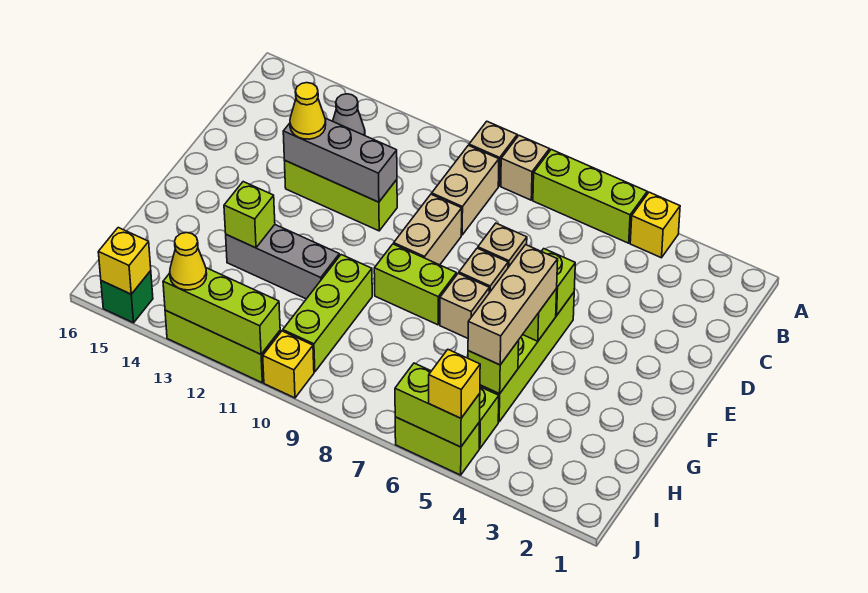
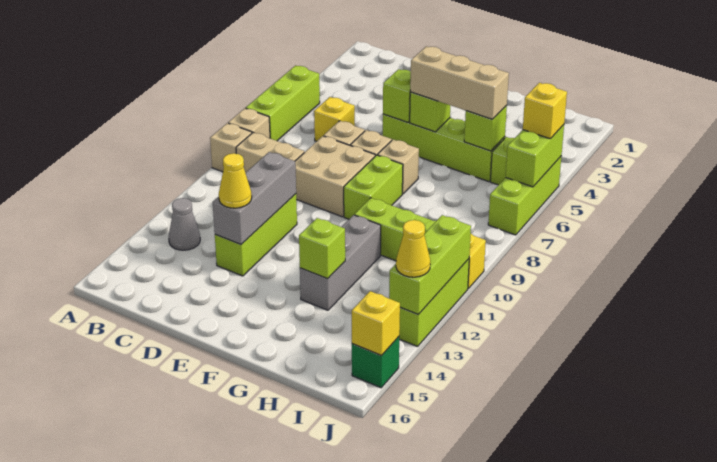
yellow brick A4 level 1 -> yellow brick C6 level 1
tan brick D9:E9 level 1 -> tan brick D8:E9 level 1
lime brick J5:J6 level 1 -> lime brick J5:J7 level 1

